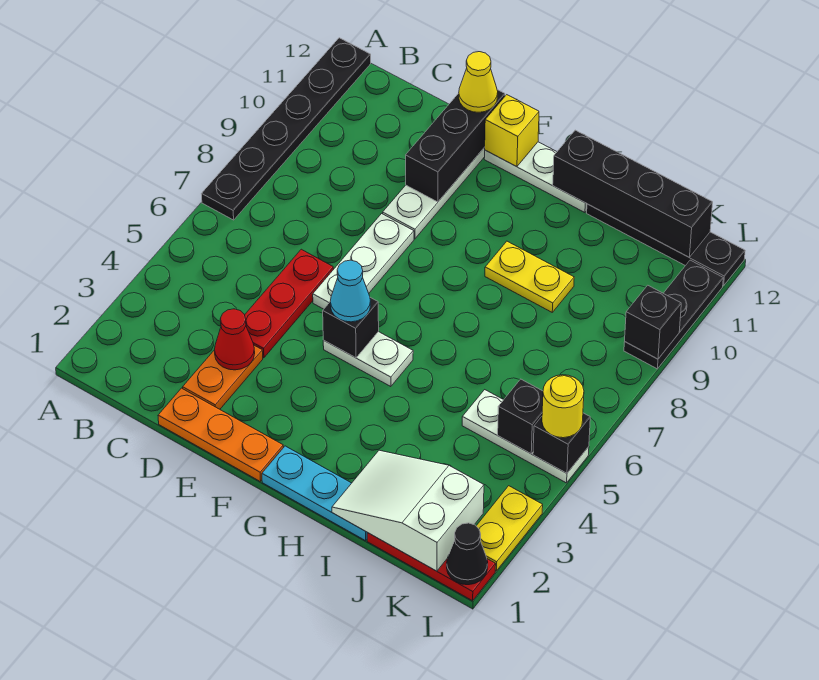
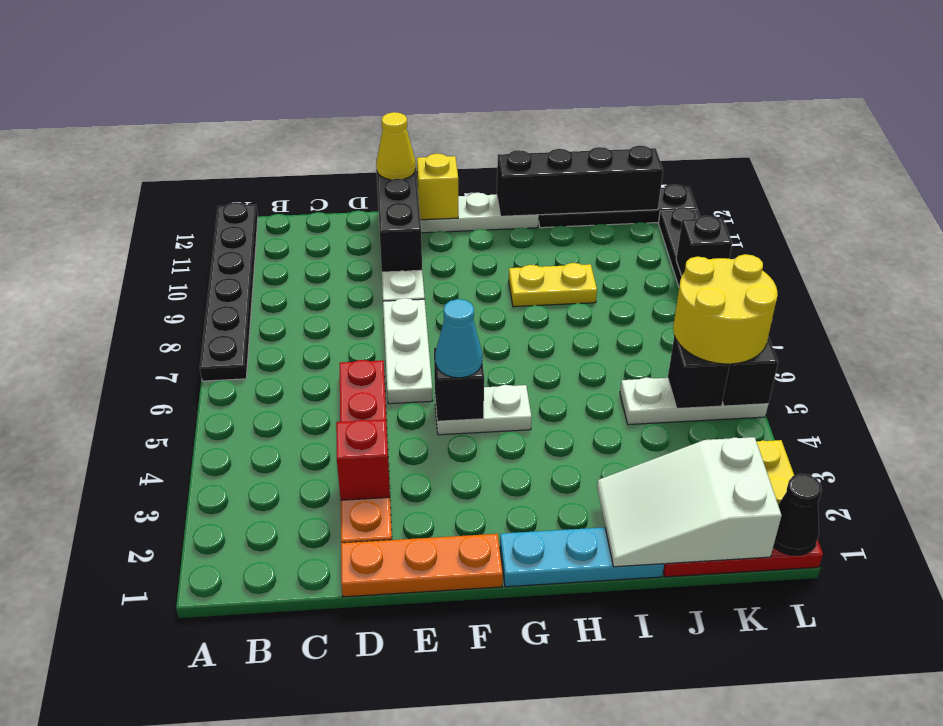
red cone D3 level 2 -> red brick D3 level 2
yellow round brick L5 level 3 -> yellow round brick K5:L6 level 3

